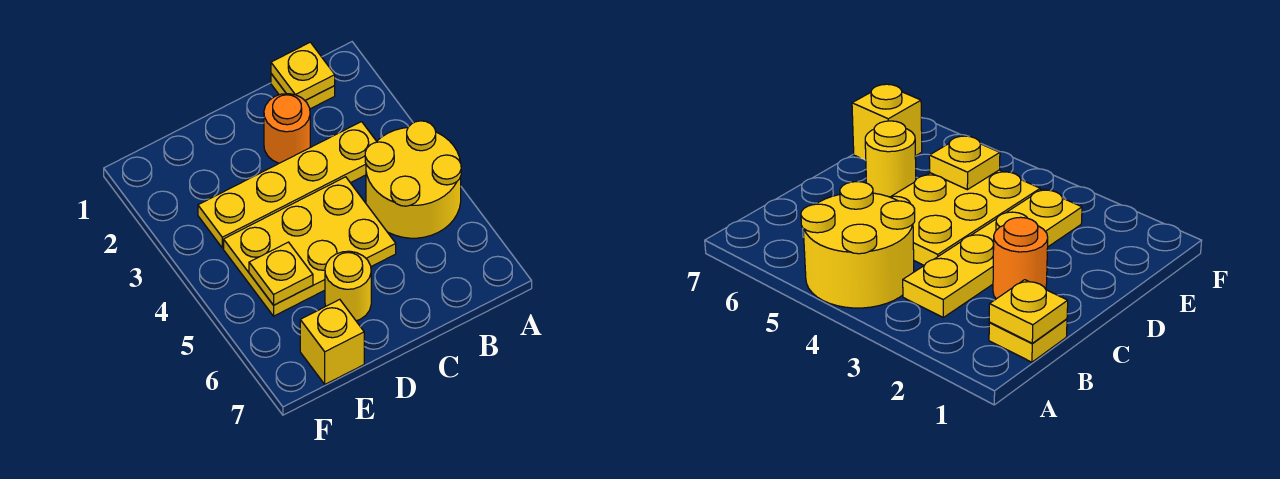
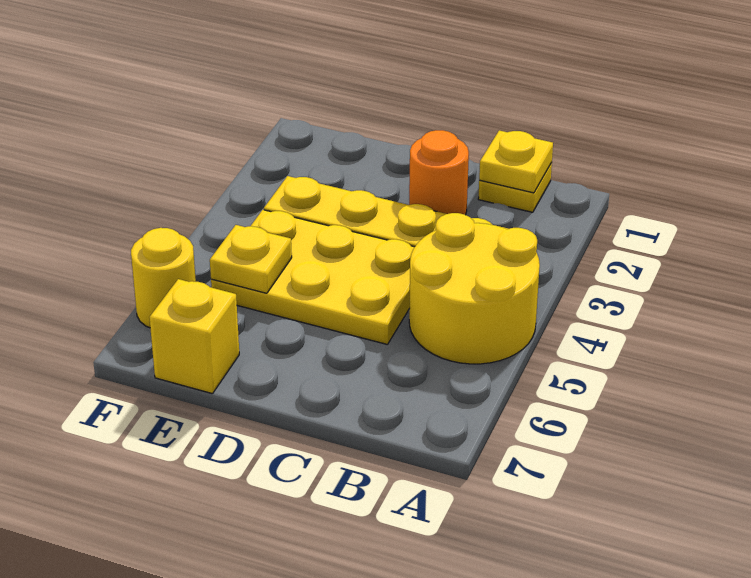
yellow round brick D6 level 1 -> yellow round brick F6 level 1

